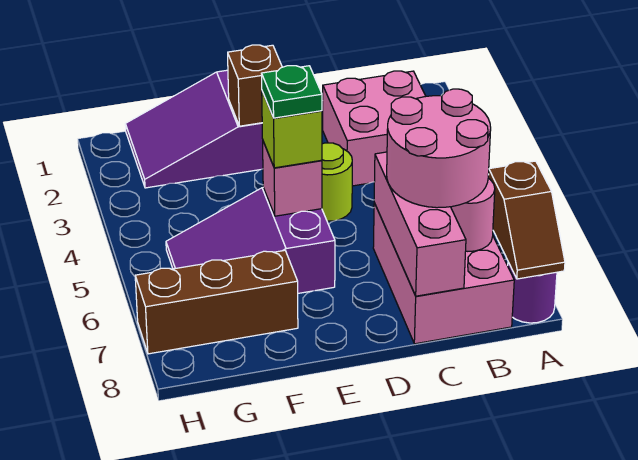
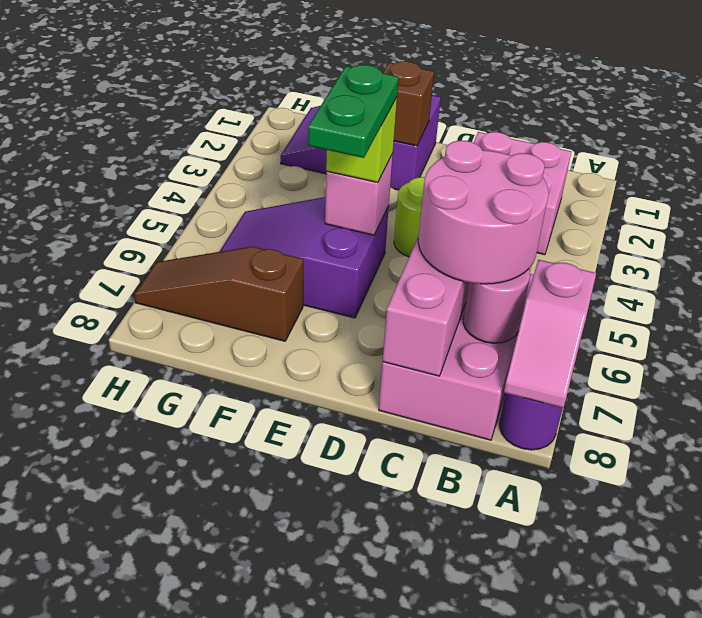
brown slope A7:A8 level 2 top 7 -> pink slope A7:A8 level 2 top 7
green plate E5 level 4 -> green plate E5:E6 level 4
brown brick F7:H7 level 1 -> brown slope F7:H7 level 1 top F

